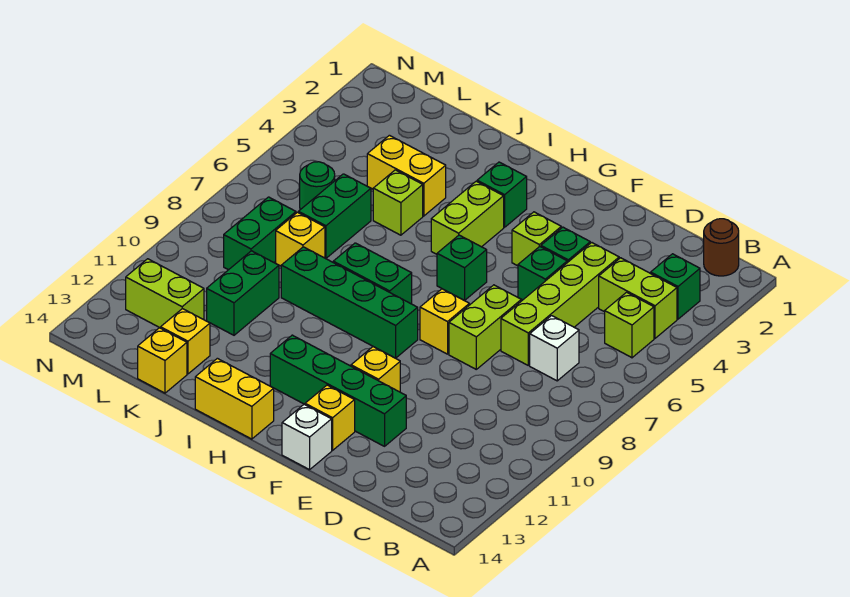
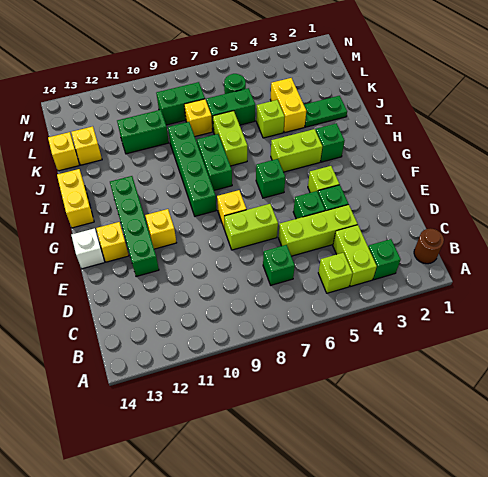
white brick C7 level 1 -> green brick C7 level 1
lime brick D4:D7 level 1 -> lime brick D4:D6 level 1
none -> green plate J2:J3 level 1
lime brick L12:M12 level 1 -> lime brick I7:J7 level 1

